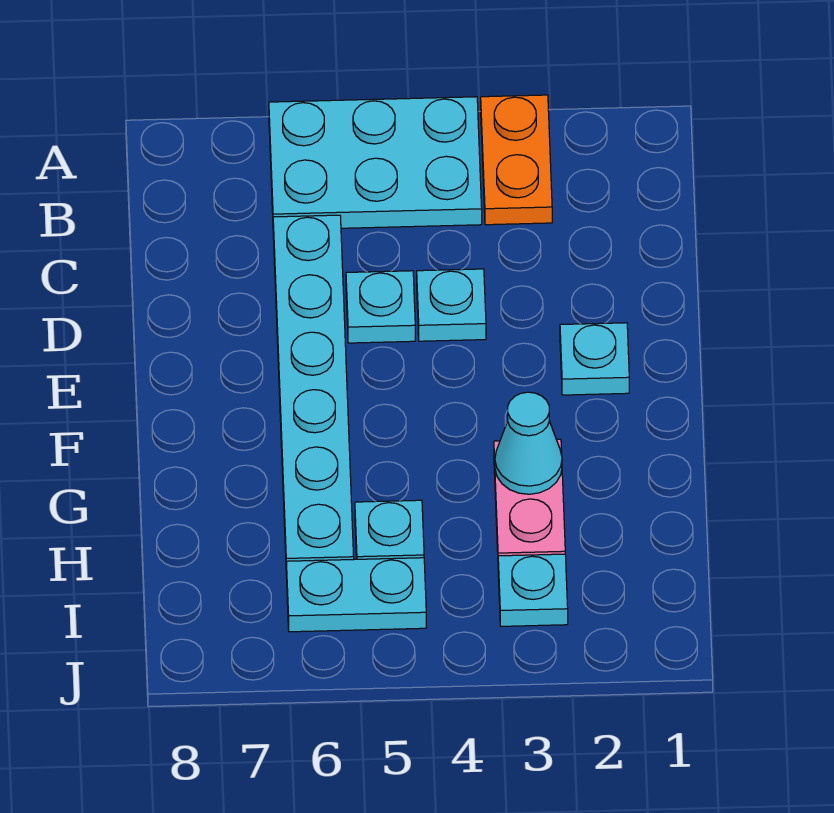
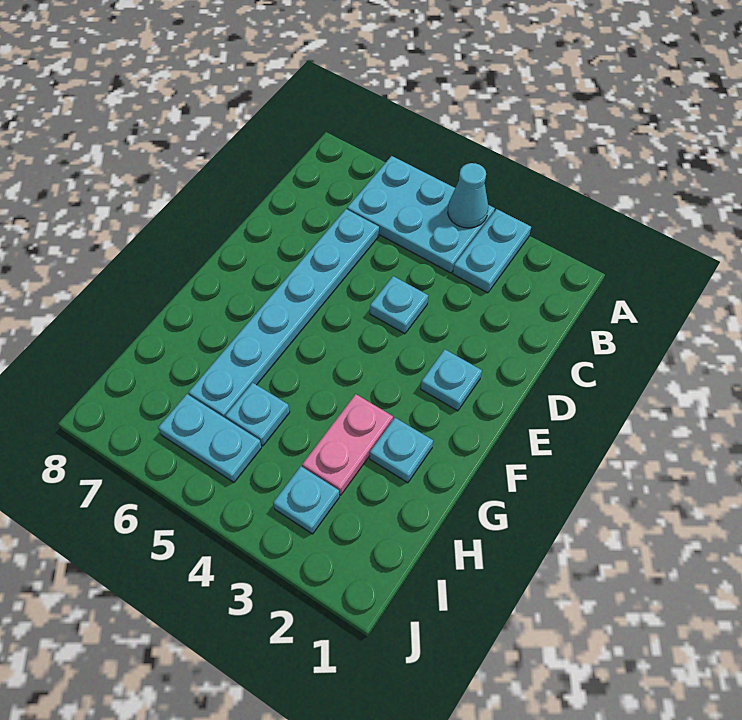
orange plate A3:B3 level 1 -> cyan plate A3:B3 level 1
cyan plate D5 level 1 -> cyan plate G2 level 1
cyan cone G3 level 2 -> cyan cone A4 level 2

